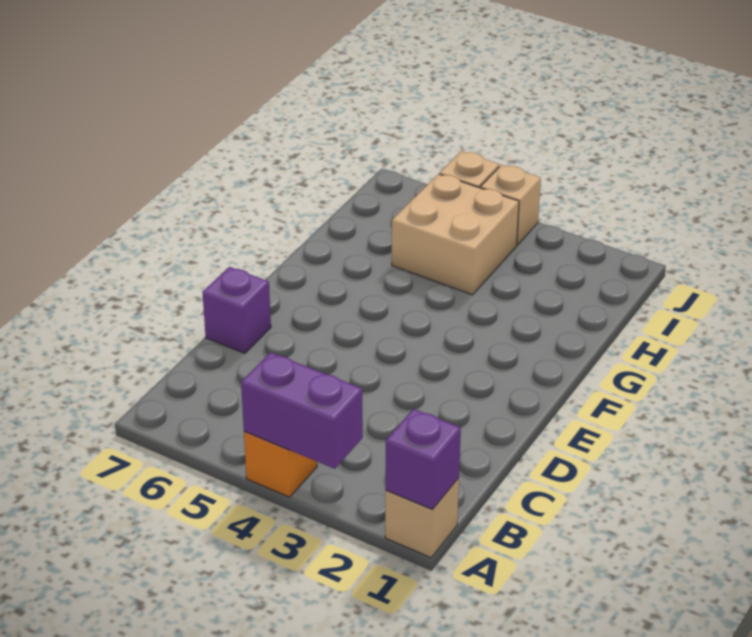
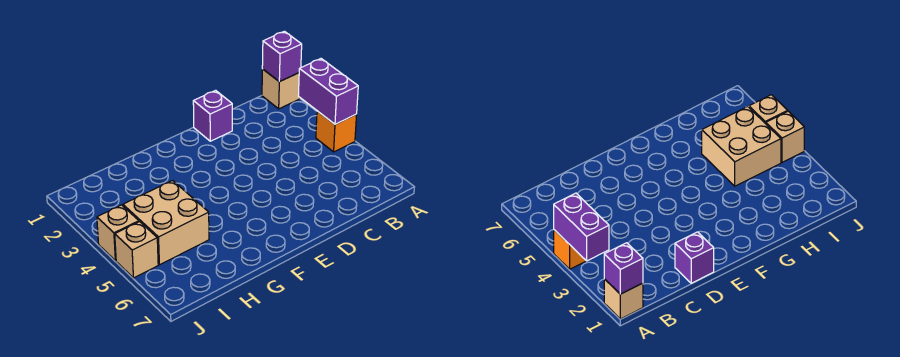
purple brick D7 level 1 -> purple brick D1 level 1

